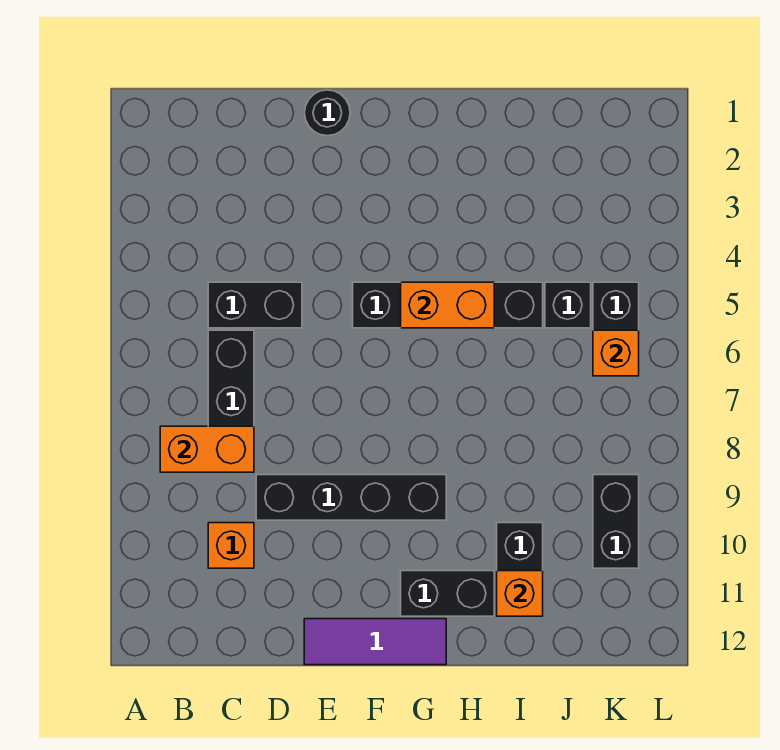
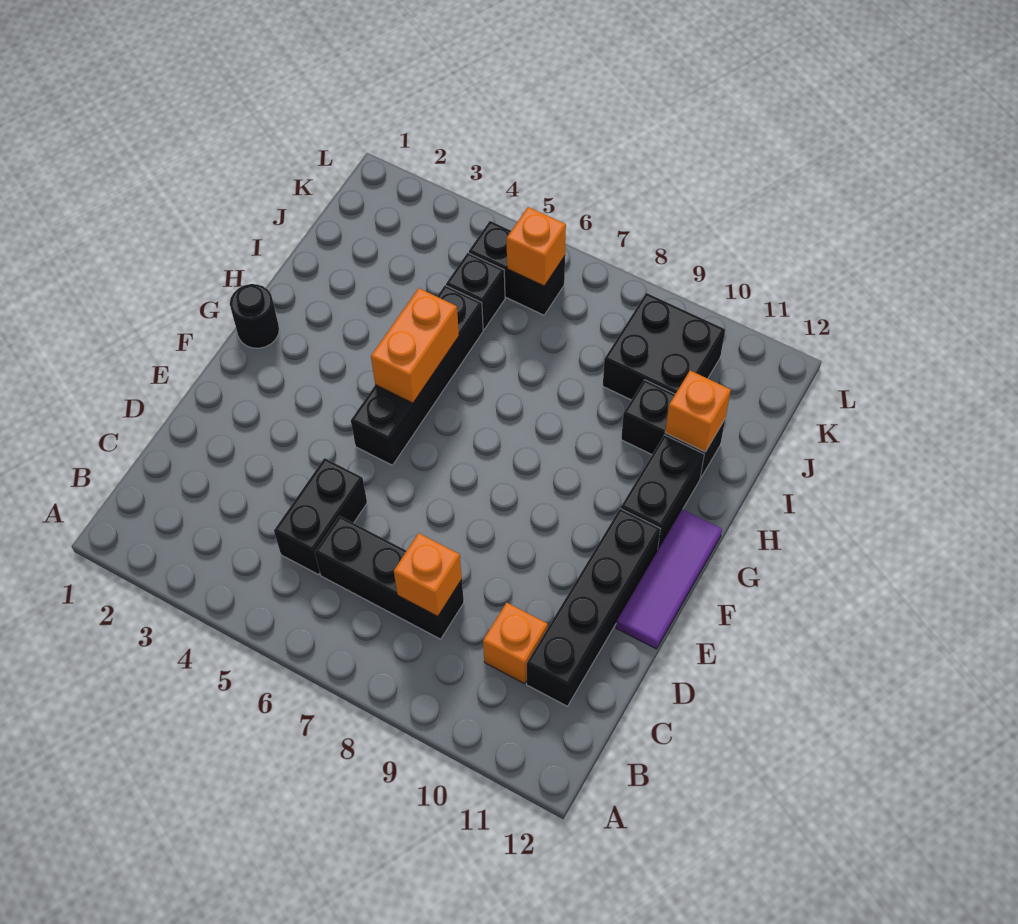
orange brick B8:C8 level 2 -> orange brick C8 level 2
black brick D9:G9 level 1 -> black brick C11:F11 level 1
black round brick E1 level 1 -> black round brick G1 level 1
black brick K9:K10 level 1 -> black brick J9:K10 level 1

